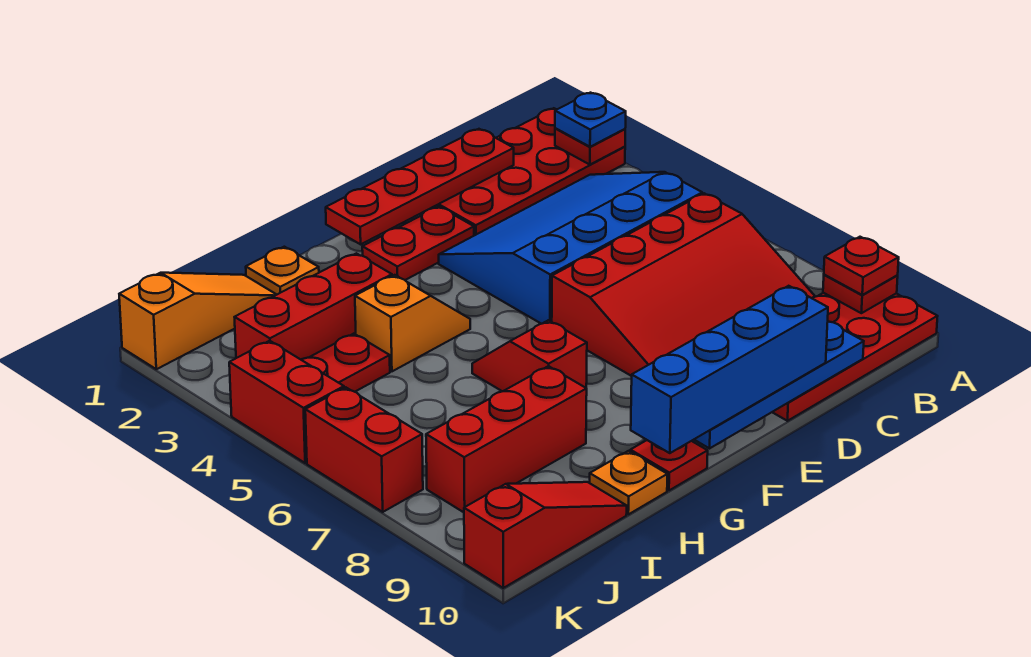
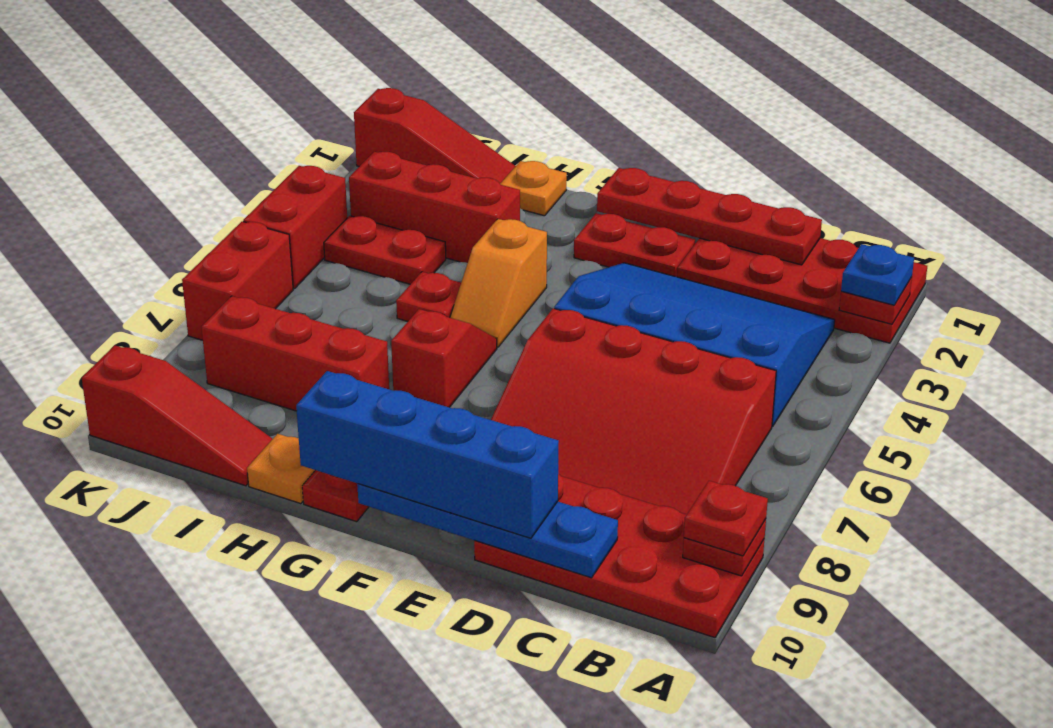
orange slope G4:H4 level 1 top H -> orange slope G4:G5 level 1 top 4
none -> red plate H5 level 1
orange slope I1:K1 level 1 top K -> red slope I1:K1 level 1 top K

